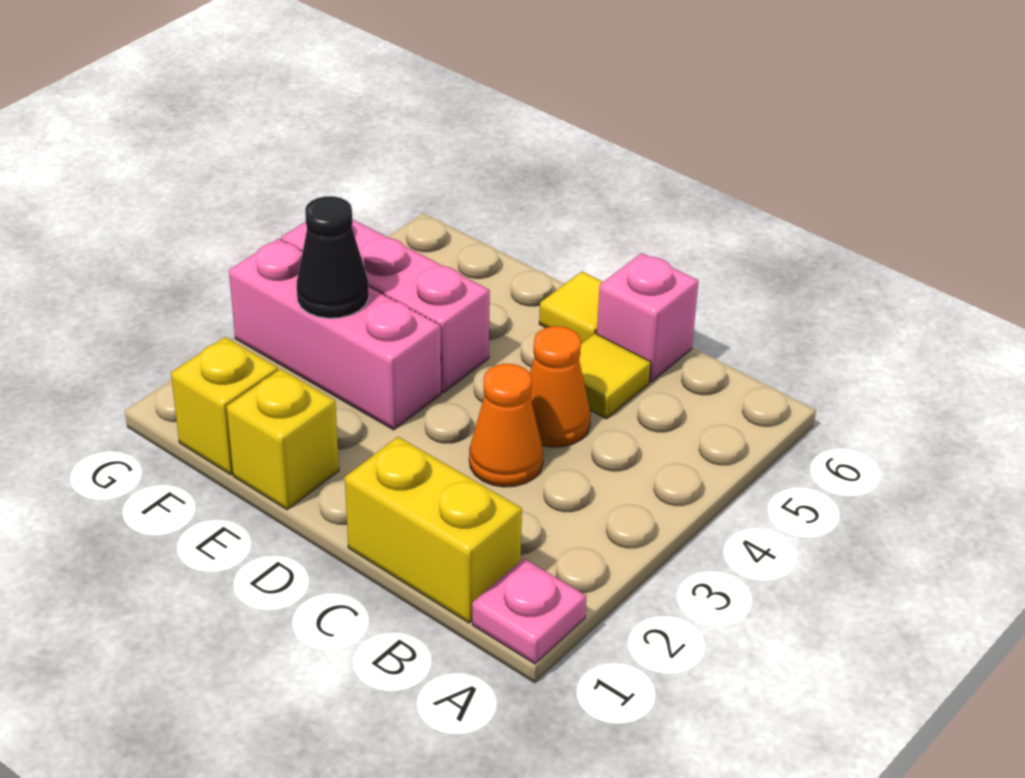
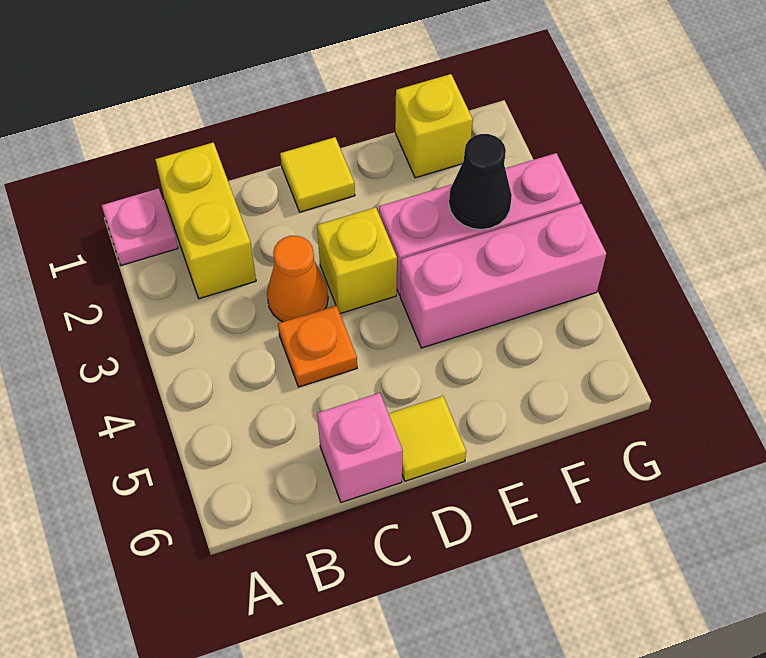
yellow brick B1:C1 level 1 -> yellow brick B1:B2 level 1
orange cone C4 level 1 -> orange plate C4 level 1
yellow tile C5 level 1 -> yellow tile D1 level 1
yellow brick E1 level 1 -> yellow brick D3 level 1

